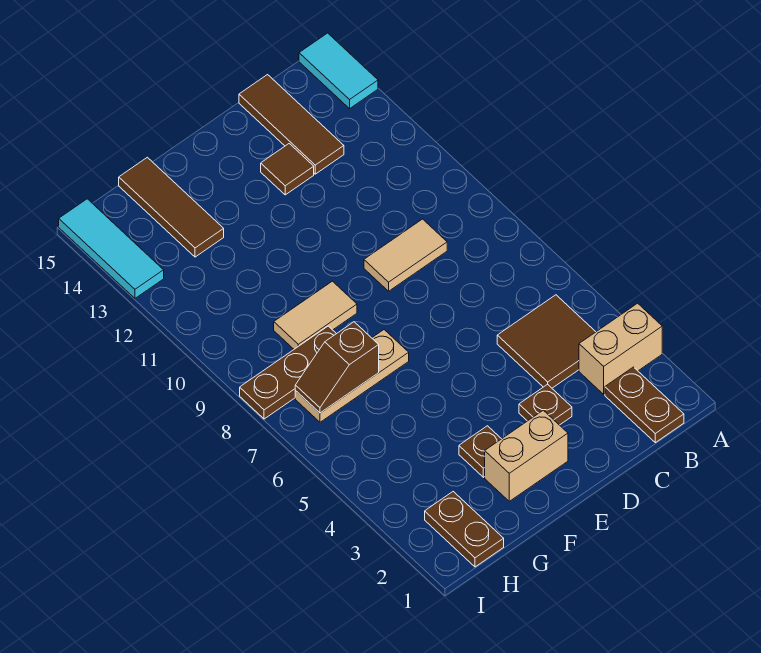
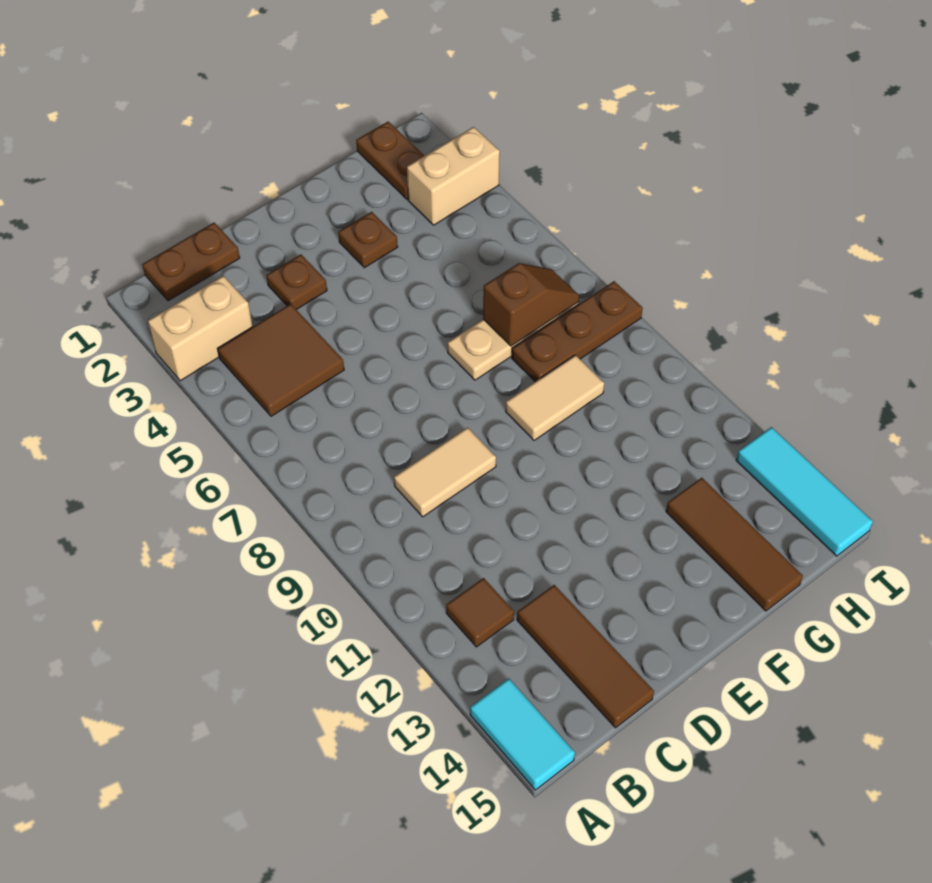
brown plate B1:B2 level 1 -> brown plate B1:C1 level 1
brown tile D13 level 1 -> brown tile B12 level 1
tan brick E2:F2 level 1 -> tan brick H3:I3 level 1

